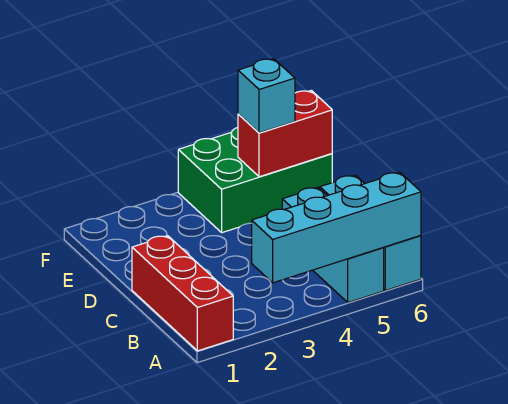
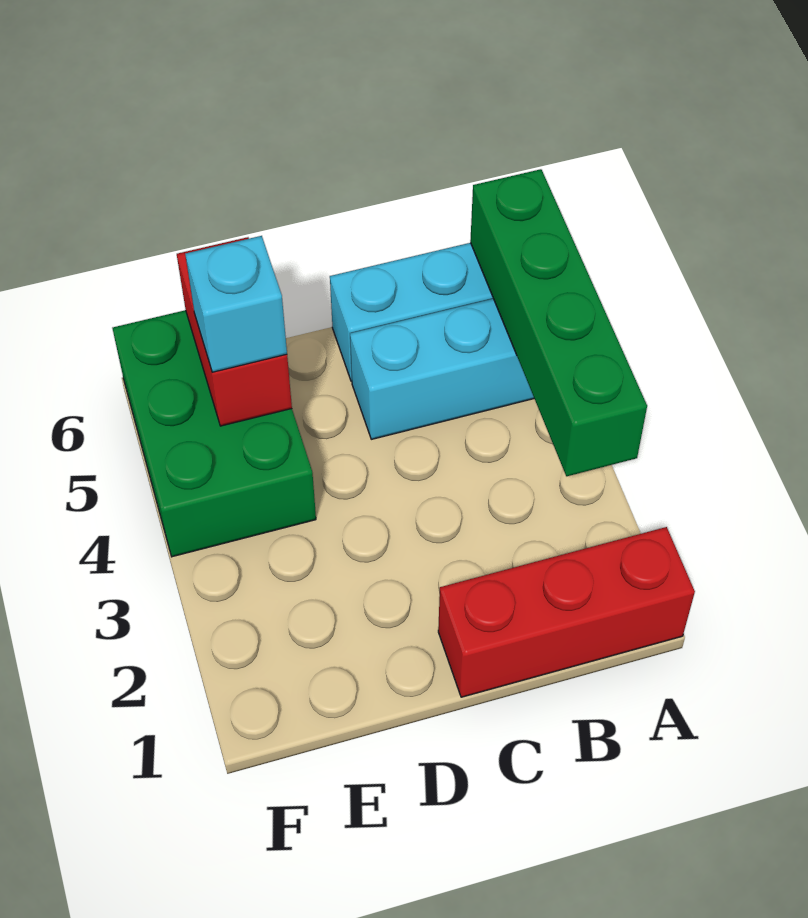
cyan brick A3:A6 level 2 -> green brick A3:A6 level 2

